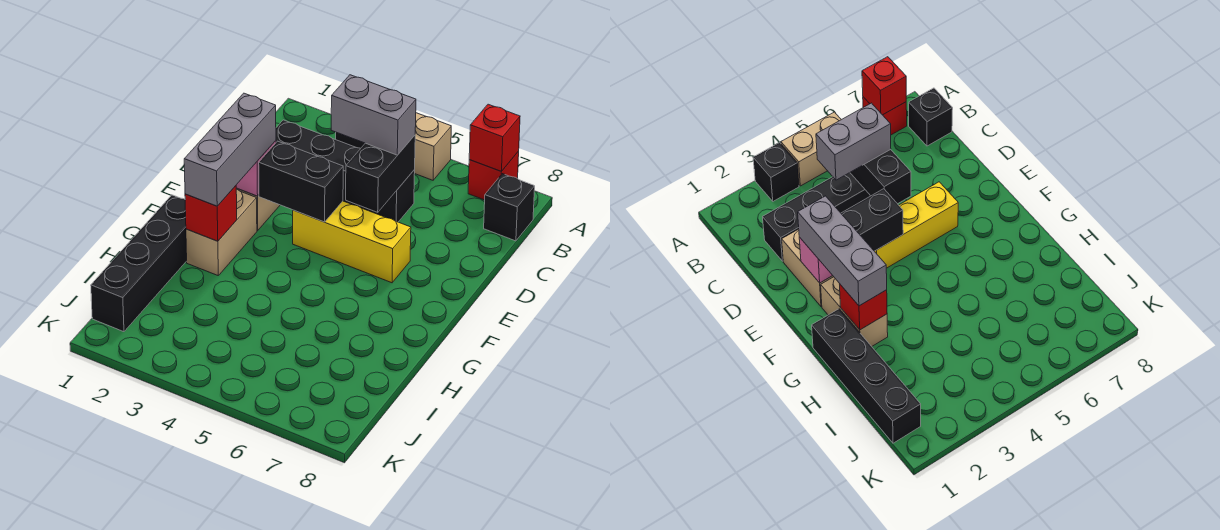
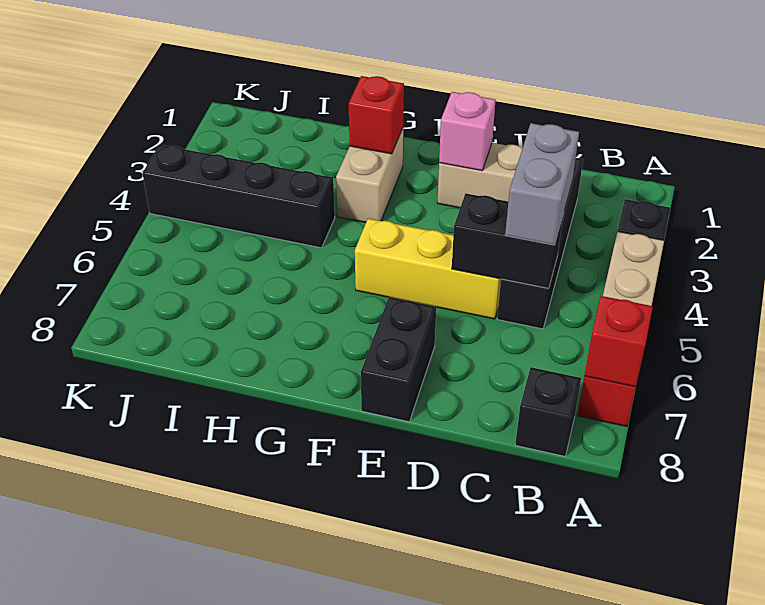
grey brick E2:G2 level 3 -> none
black brick E3:E4 level 2 -> black brick E7:E8 level 1
yellow brick E4:E6 level 1 -> yellow brick D5:F5 level 1
tan brick F2:G2 level 1 -> tan brick G2:G3 level 1
black brick G1:J1 level 1 -> black brick H4:K4 level 1

